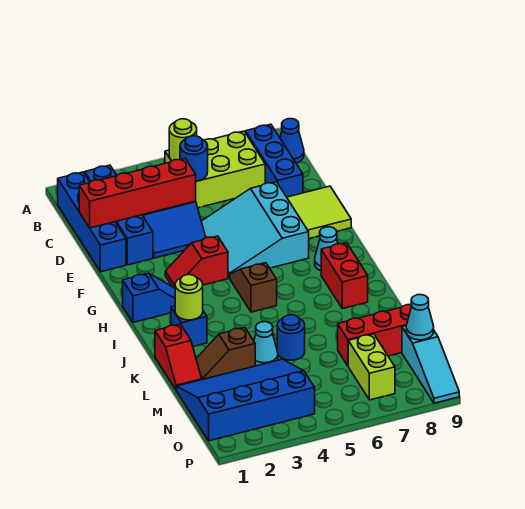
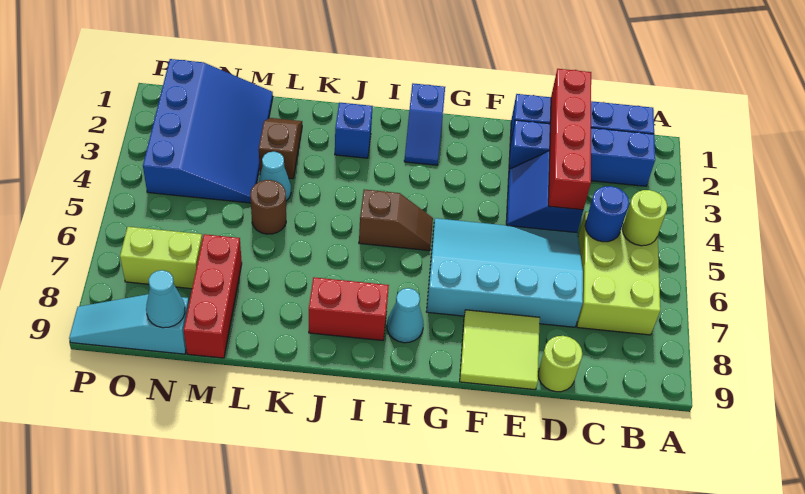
blue brick B8:D8 level 1 -> none
blue cone B9 level 1 -> none
cyan slope E5:G7 level 1 top 7 -> cyan slope D5:G7 level 1 top 7
red slope G3:G4 level 1 top 4 -> none
lime round brick J2 level 2 -> lime round brick D9 level 1
red slope K1:L1 level 1 top K -> none
blue round brick L5 level 1 -> brown round brick L5 level 1

